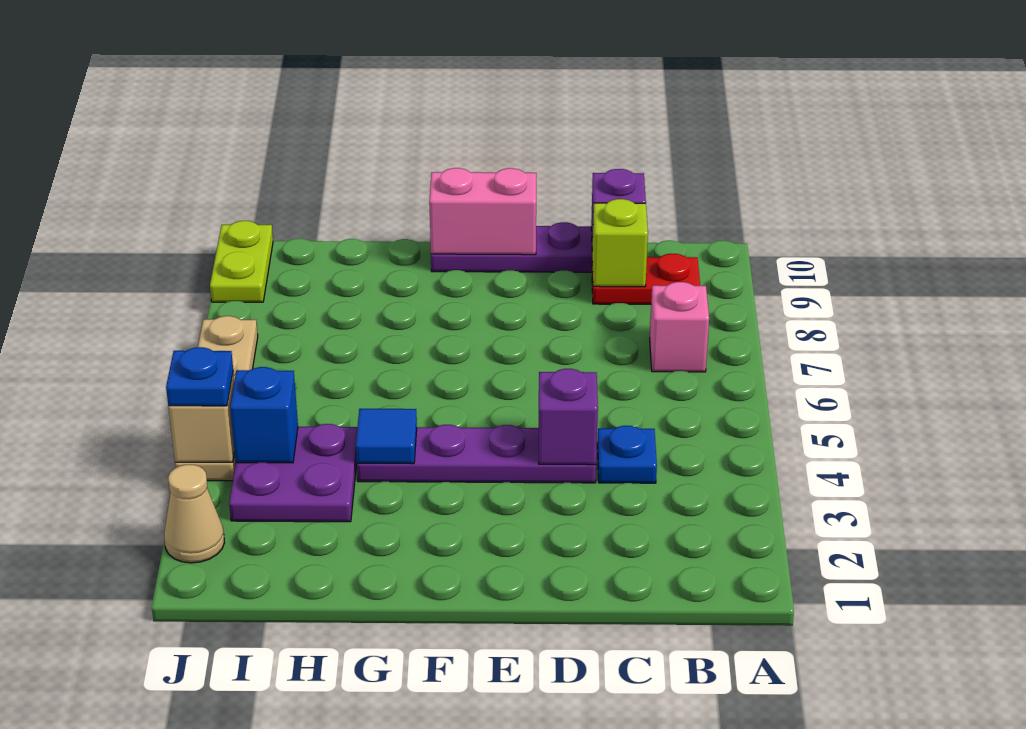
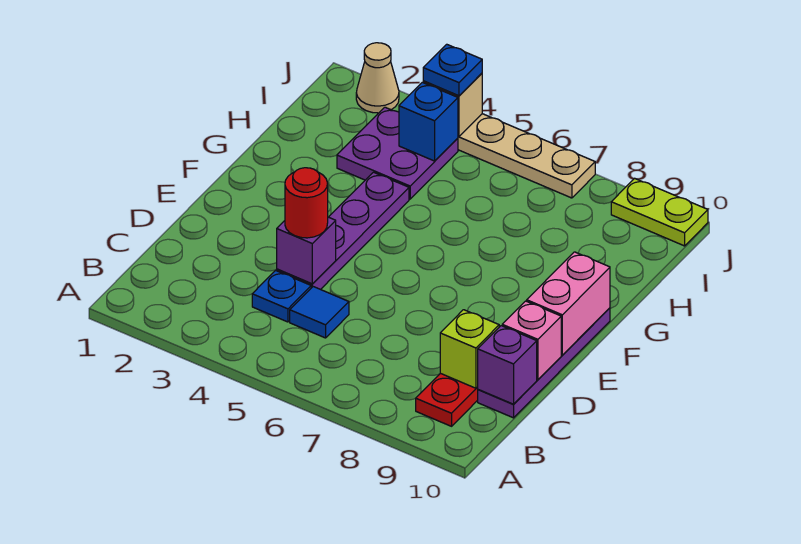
pink brick B7 level 1 -> pink brick D10 level 2
none -> red round brick D4 level 3
blue tile G4 level 2 -> blue tile C5 level 1

